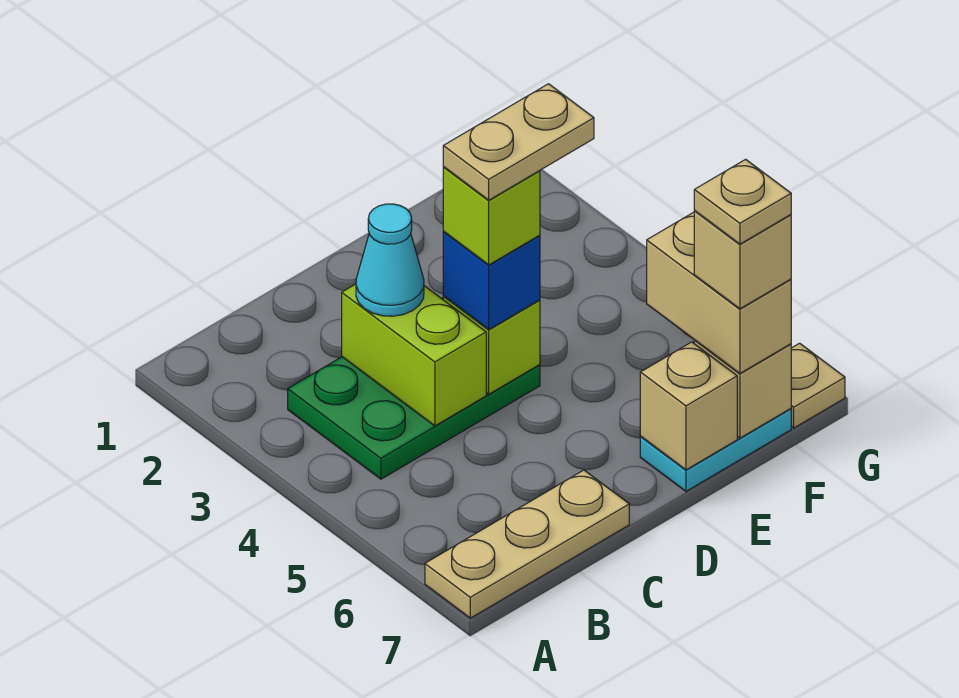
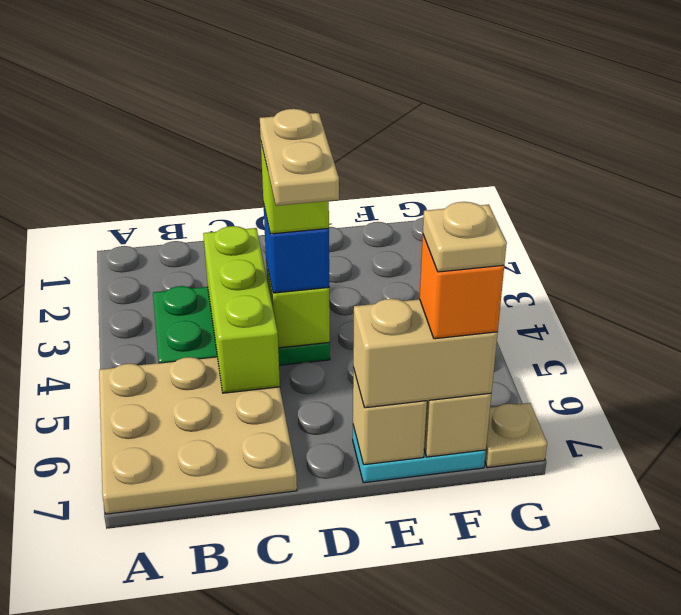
tan plate A7:C7 level 1 -> tan plate A5:C7 level 1
lime brick C3:C4 level 2 -> lime brick C3:C5 level 2
cyan cone C3 level 3 -> none
tan plate D4:E4 level 5 -> tan plate D4:D5 level 5
tan brick F6:F7 level 3 -> tan brick E7:F7 level 3
tan brick F7 level 4 -> orange brick F7 level 4

